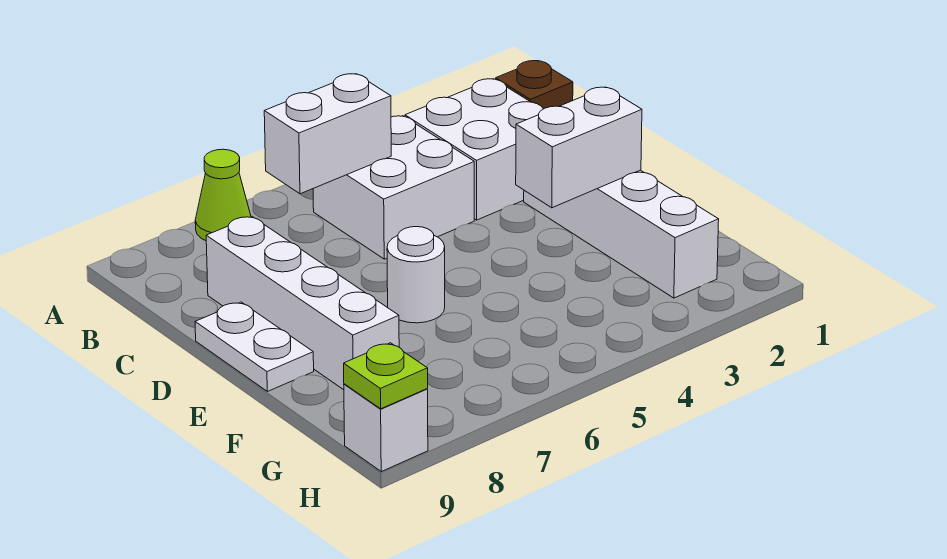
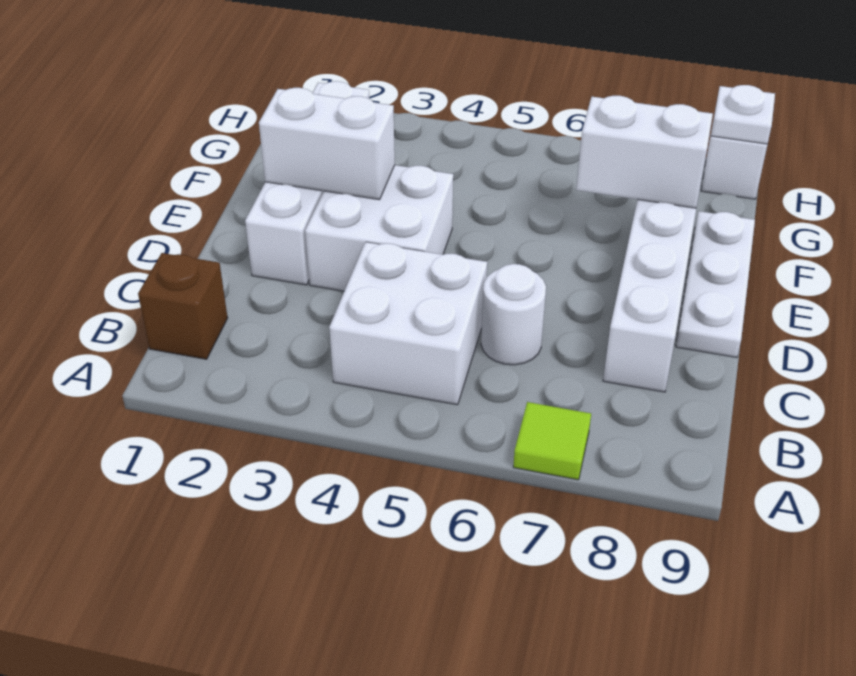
lime cone A7 level 1 -> lime tile A7 level 1
white brick B2:C3 level 1 -> white brick D3:E4 level 1
white brick B5:B6 level 2 -> white brick F7:F8 level 2
white plate D9:E9 level 1 -> white plate D9:F9 level 1
white round brick E6 level 1 -> white round brick C6 level 1
lime plate H9 level 2 -> white plate H9 level 2

